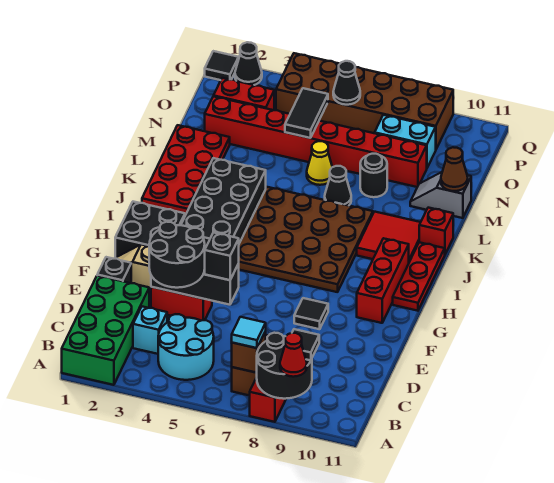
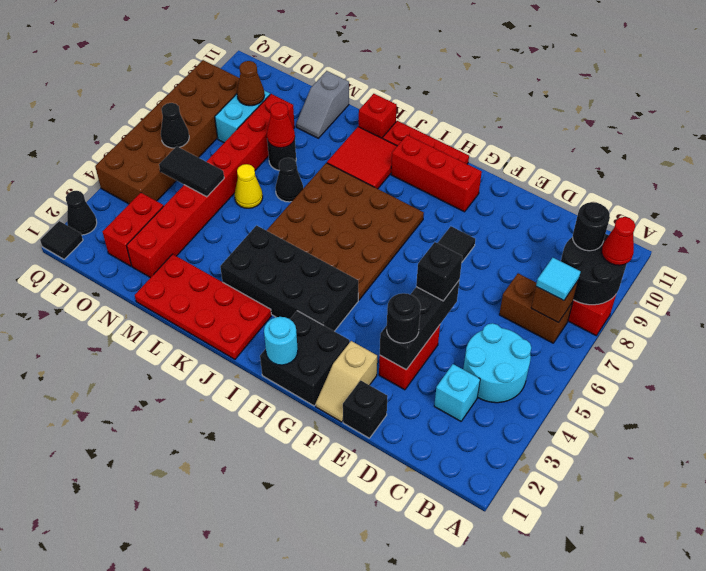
green brick A1:D2 level 1 -> none
black tile B9 level 3 -> black round brick B9 level 3
black round brick D3:E4 level 3 -> black round brick E3 level 3
none -> cyan round brick H1 level 2
none -> red cone M8 level 2
brown cone M11 level 2 -> brown cone O9 level 2

